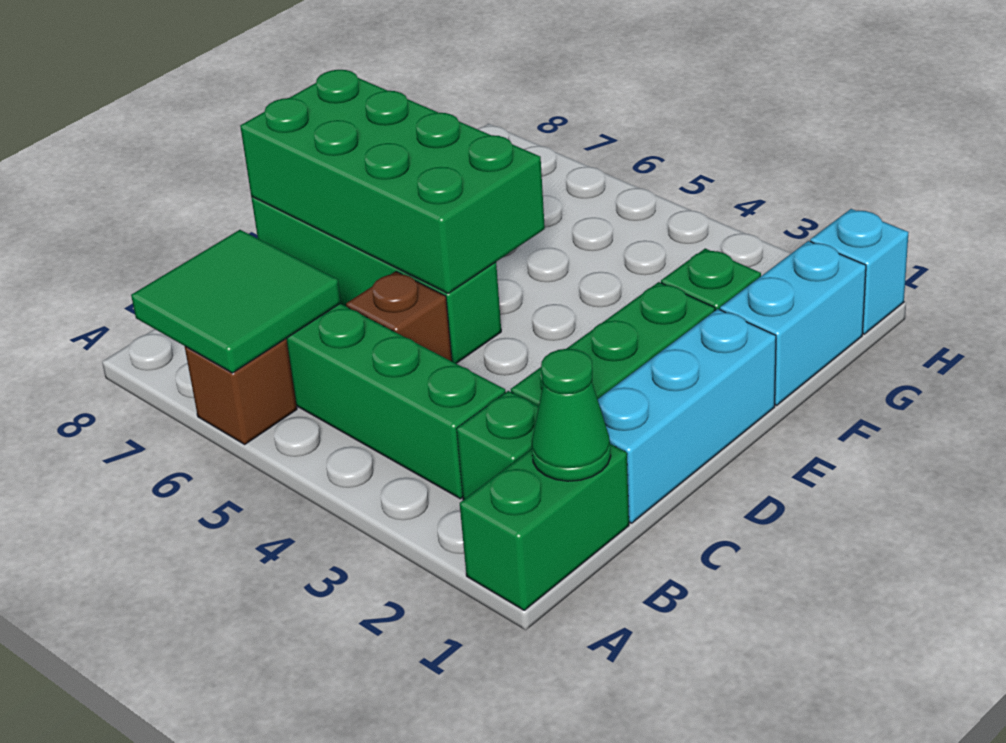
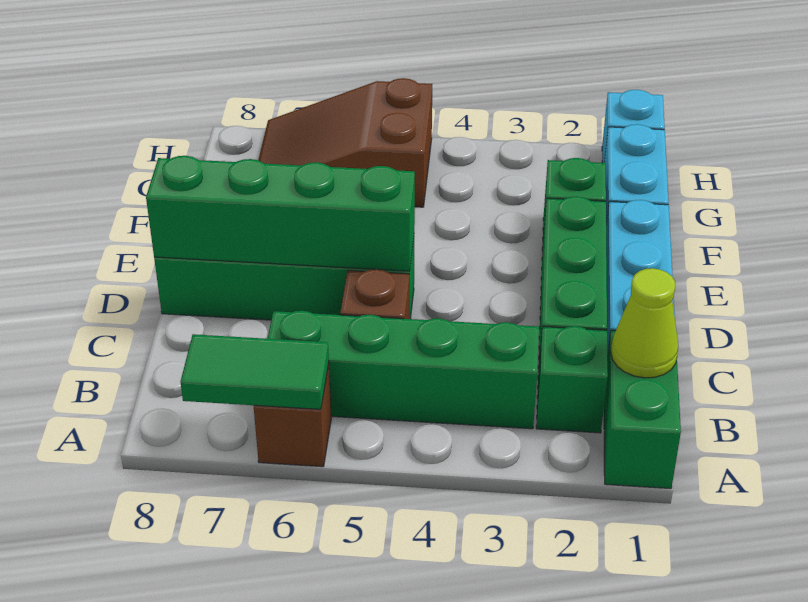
green tile A6:B7 level 2 -> green tile A6:A7 level 2
green cone B1 level 2 -> lime cone B1 level 2
green brick D5:E8 level 2 -> green brick D5:D8 level 2
none -> brown slope G5:H7 level 1 top 5

